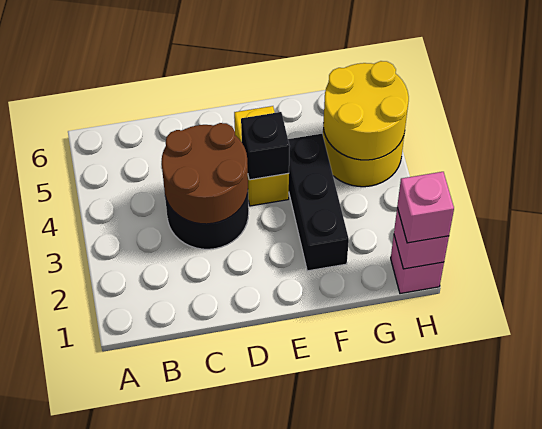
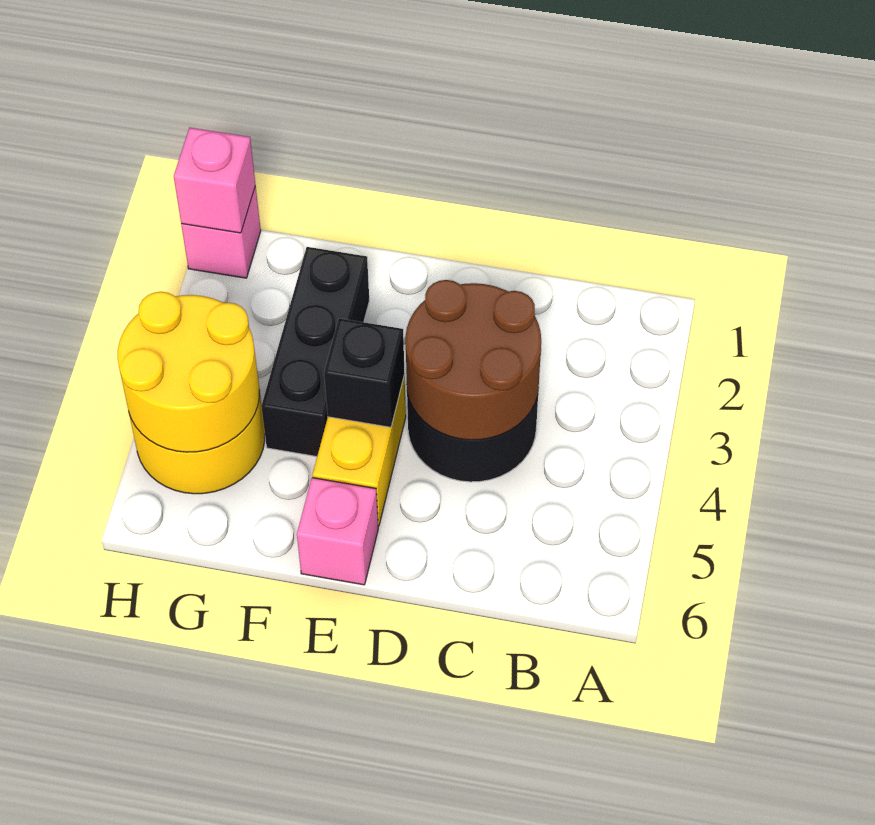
pink brick H1 level 3 -> pink brick E6 level 1

